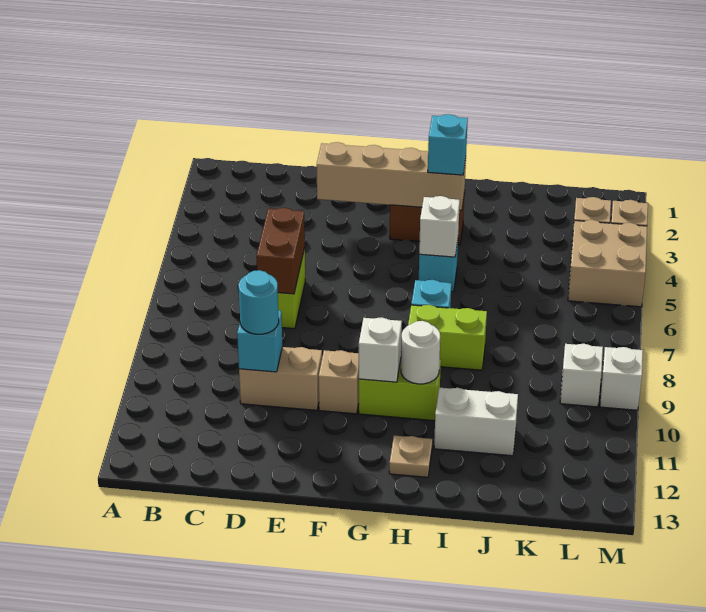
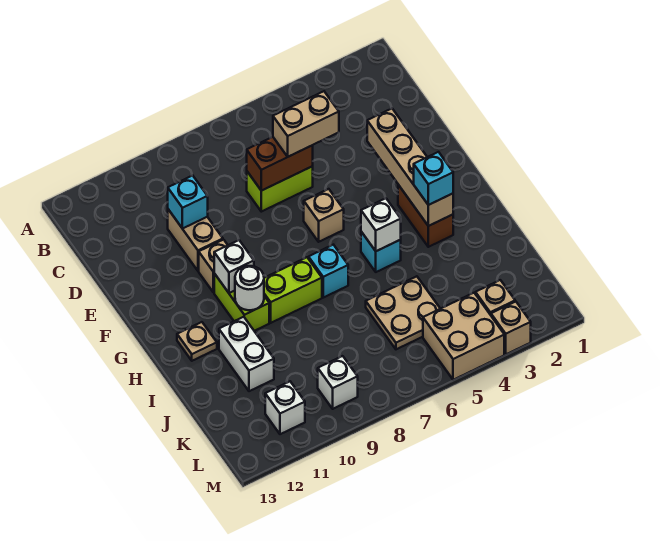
none -> tan brick D5:D6 level 3
cyan round brick D10 level 3 -> none
none -> tan brick F6 level 1
lime brick H8:I8 level 1 -> lime brick H8:H9 level 1
none -> tan plate J5:K6 level 1
white brick M9 level 1 -> white brick L11 level 1

